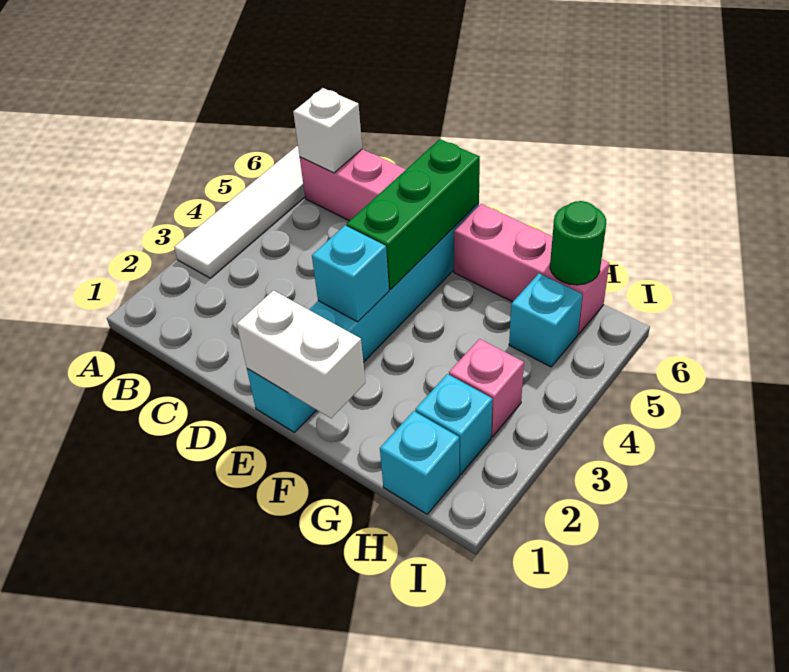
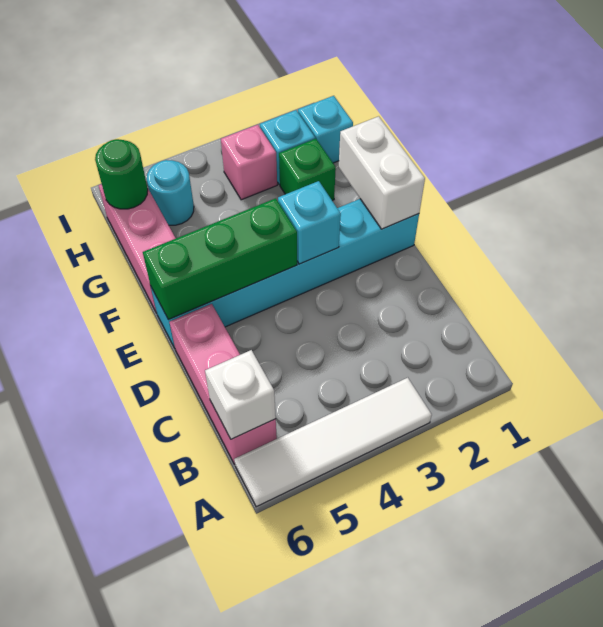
none -> green brick G2 level 1
cyan brick H5 level 1 -> cyan round brick H5 level 1

